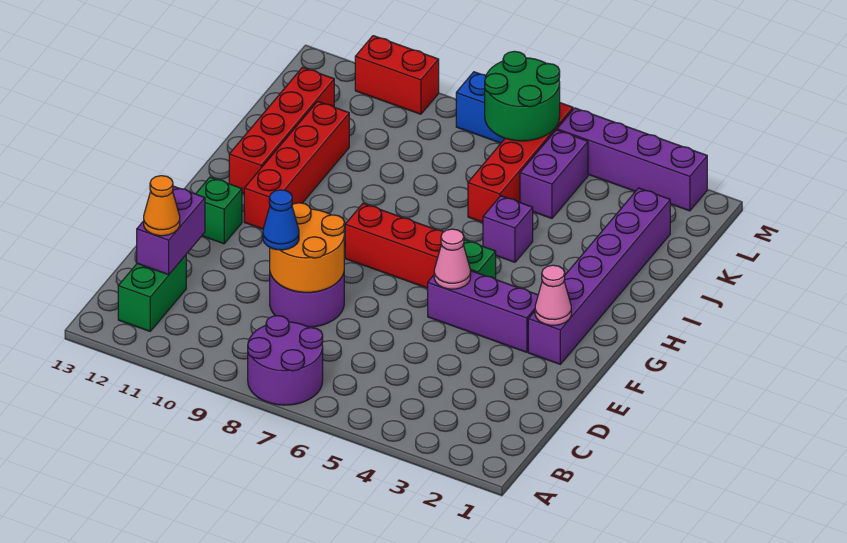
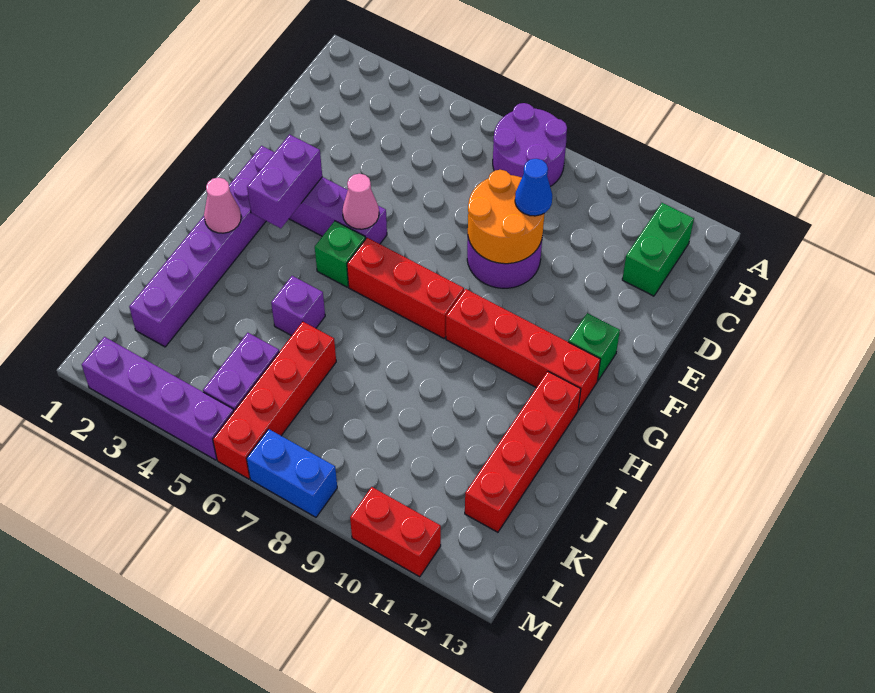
purple brick C12:D12 level 2 -> purple brick F3:G3 level 2
orange cone C12 level 3 -> none
pink cone F2 level 2 -> pink cone H2 level 2
red brick G11:J11 level 1 -> red brick G9:G12 level 1
green round brick L6:M7 level 2 -> none

